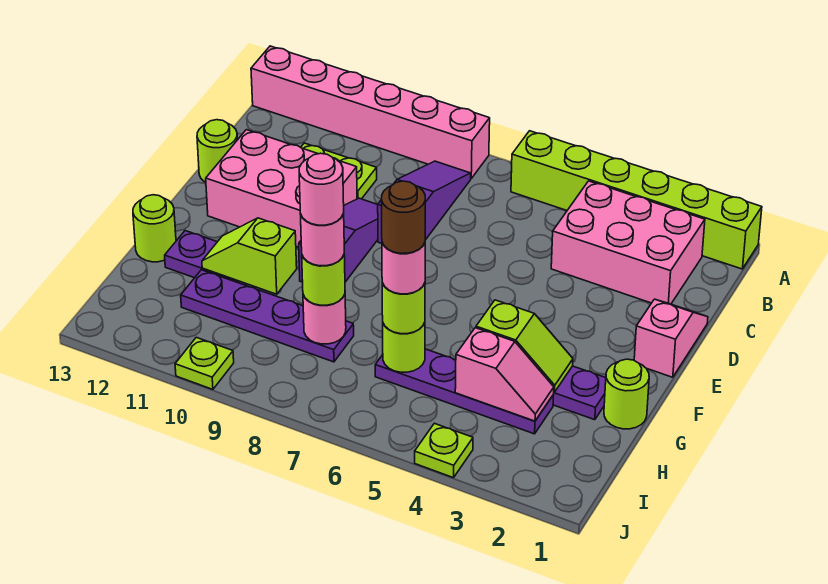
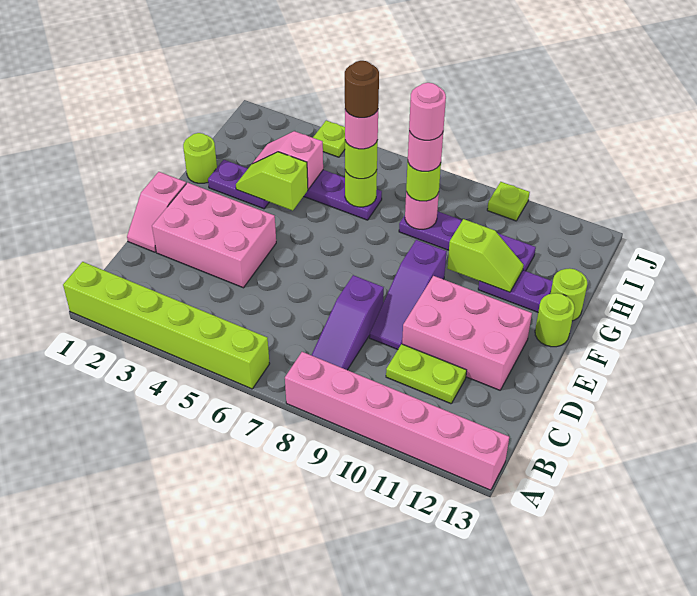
pink brick B2:C4 level 1 -> pink brick D2:E4 level 1
lime round brick D13 level 1 -> lime round brick F13 level 1

